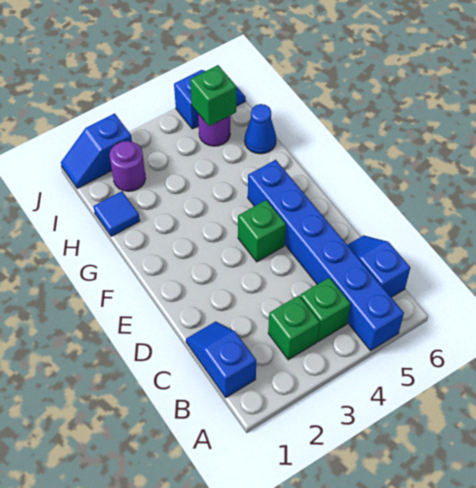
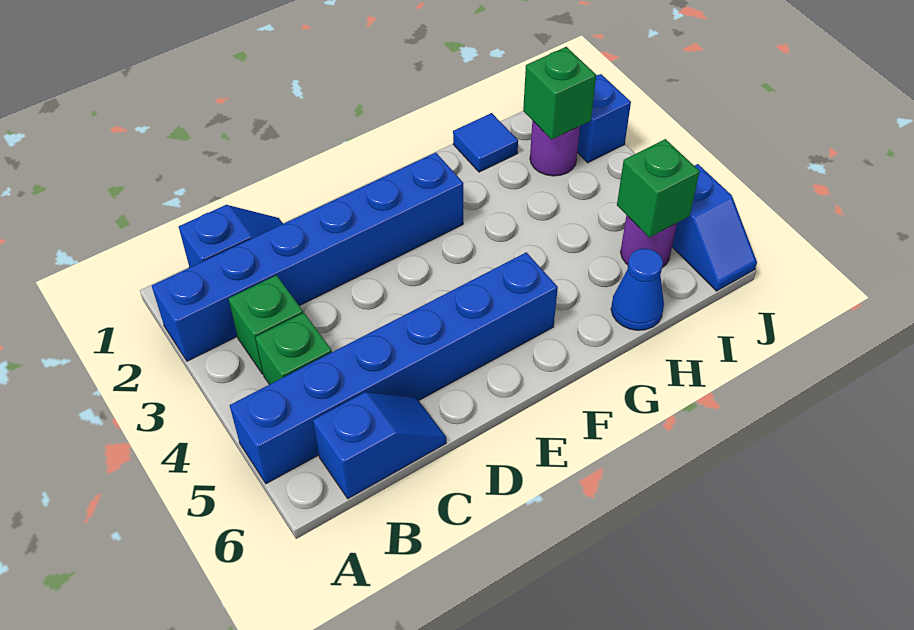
none -> blue brick A2:F2 level 1
green brick E4 level 1 -> green brick I2 level 2

